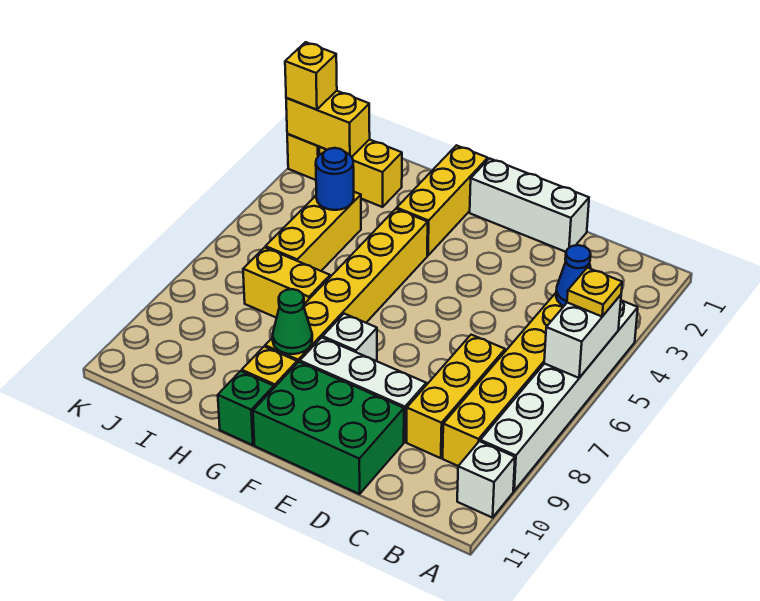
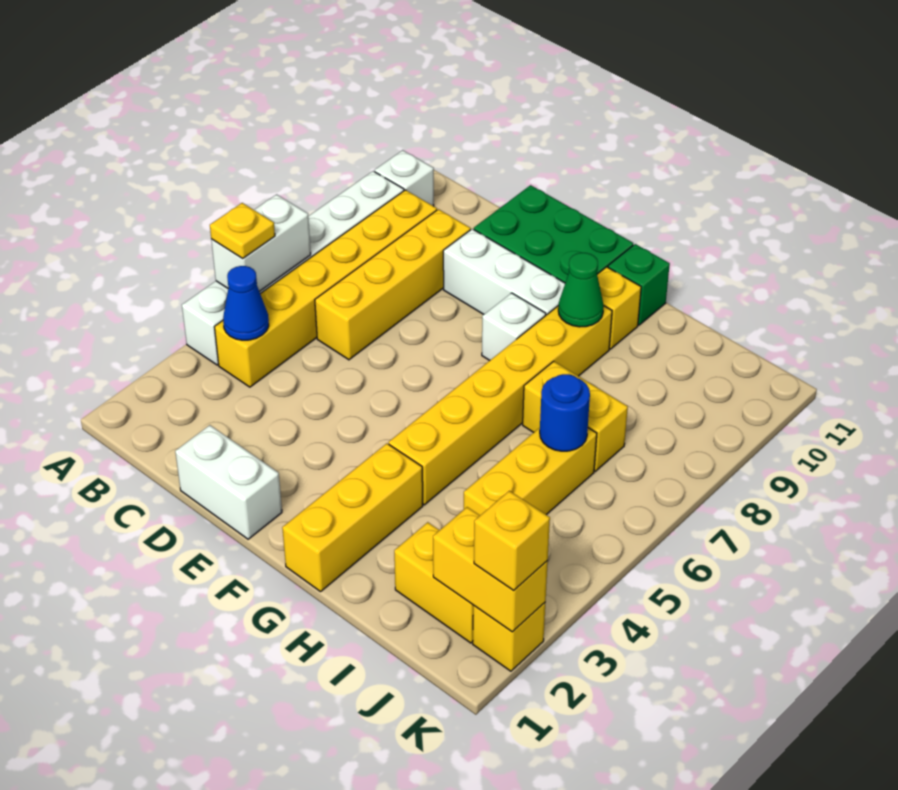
yellow brick C7:C9 level 1 -> yellow brick C6:C9 level 1
white brick D1:F1 level 1 -> white brick D1:E1 level 1
blue round brick I4 level 2 -> blue round brick I6 level 2

